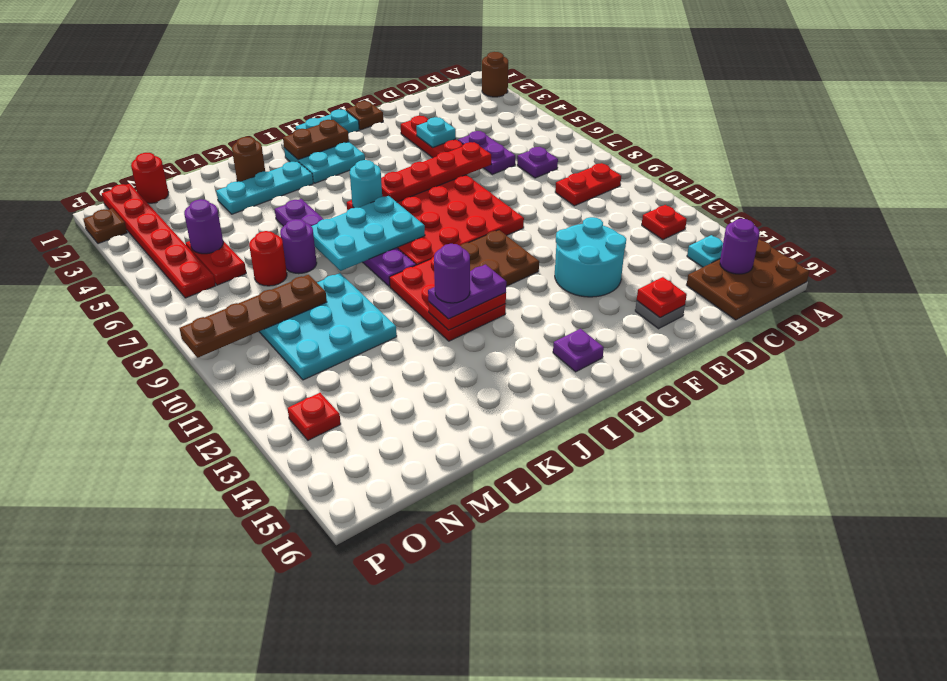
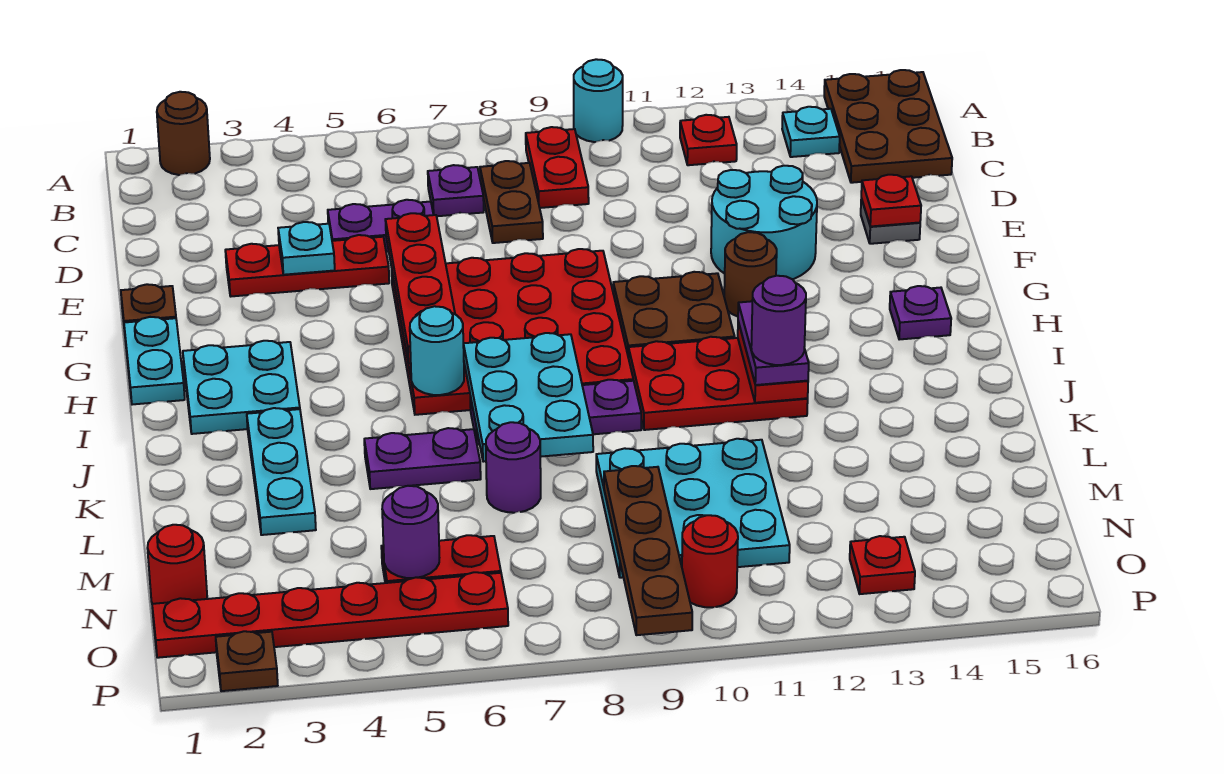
none -> cyan round brick A10 level 1
purple round brick B15 level 2 -> none
brown plate H2:I2 level 2 -> brown plate C8:D8 level 1
brown round brick K2 level 1 -> brown round brick G12 level 1
red round brick M7 level 1 -> red round brick O10 level 1

